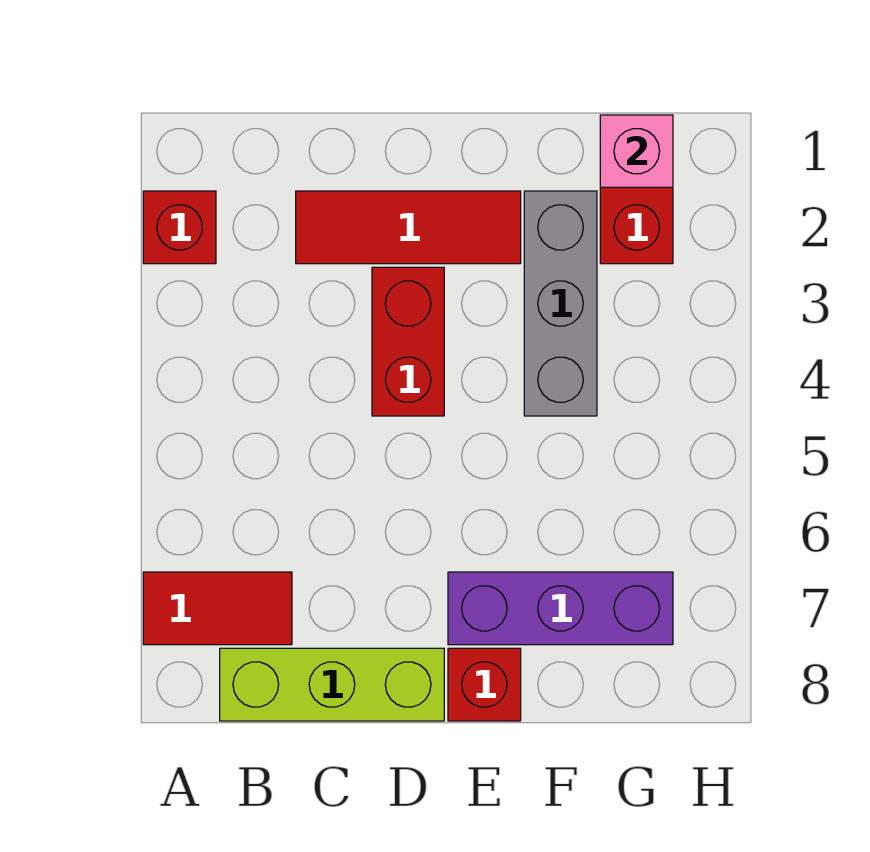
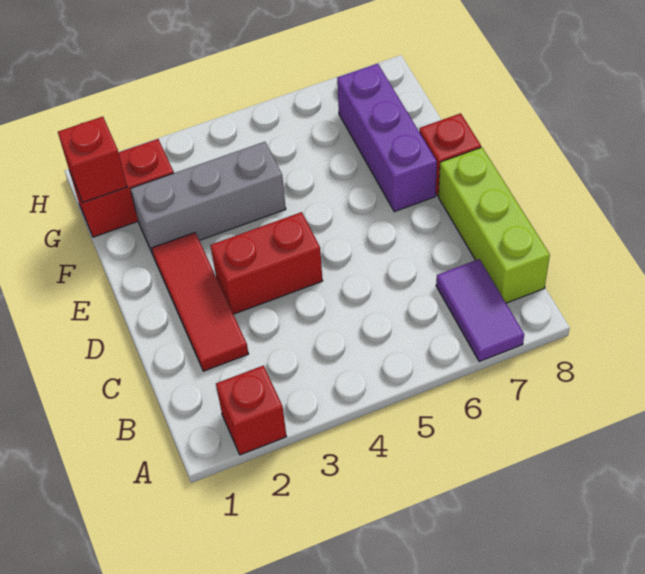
red tile A7:B7 level 1 -> purple tile A7:B7 level 1
pink brick G1 level 2 -> red brick G1 level 2

